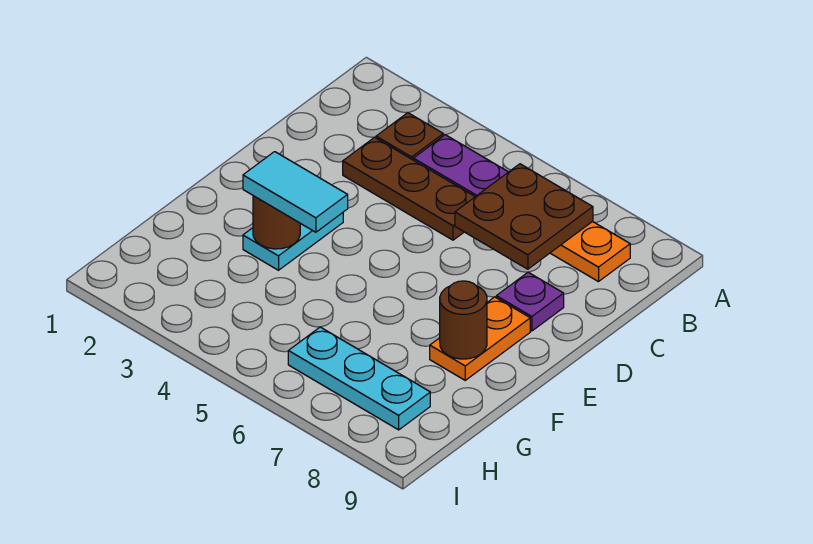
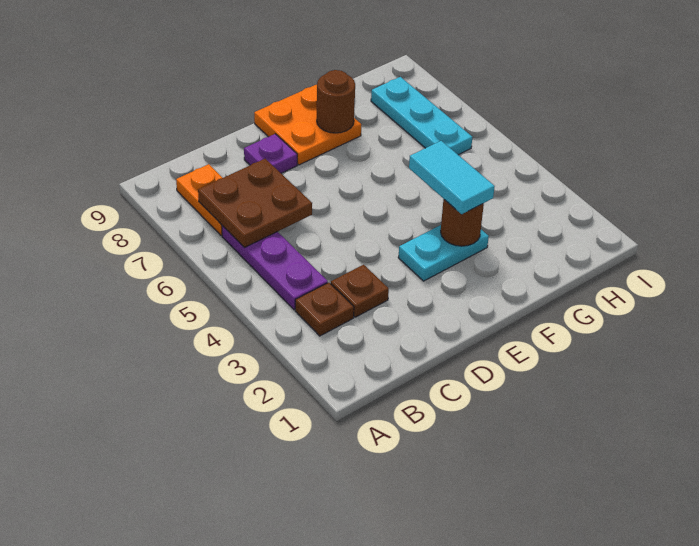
brown plate C3:C5 level 1 -> brown plate C3 level 1
orange plate E8:F8 level 1 -> orange plate E8:F9 level 1

